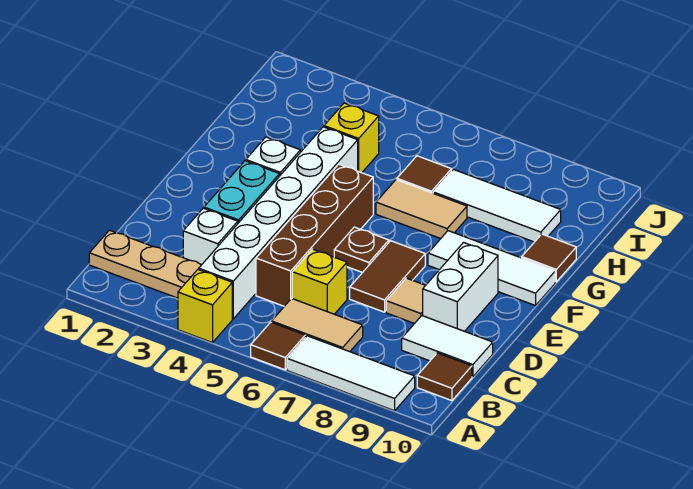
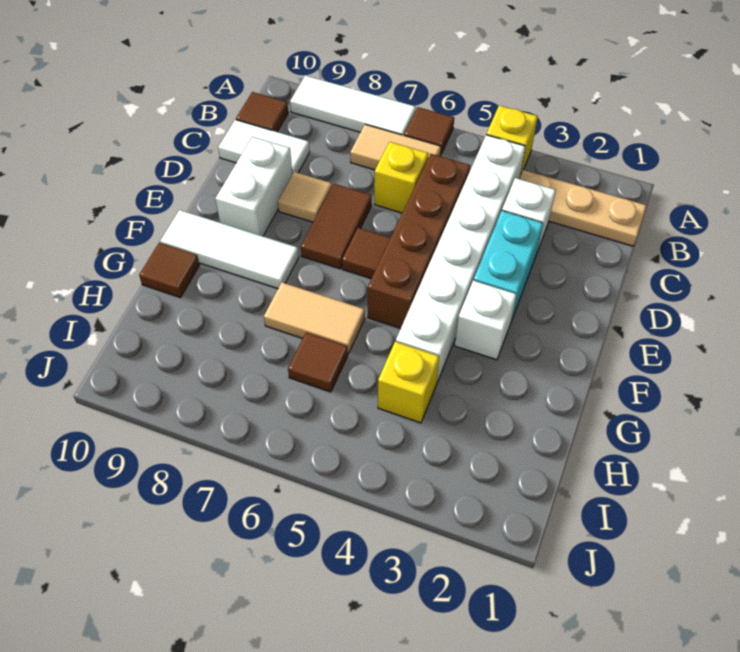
brown plate E6 level 1 -> brown tile E6 level 1
white tile H7:H9 level 1 -> none

